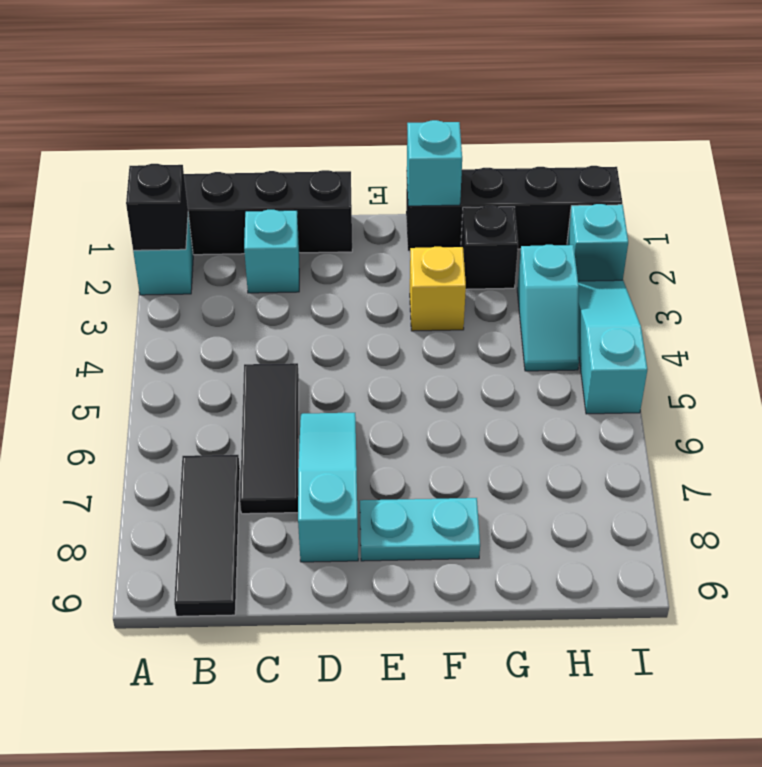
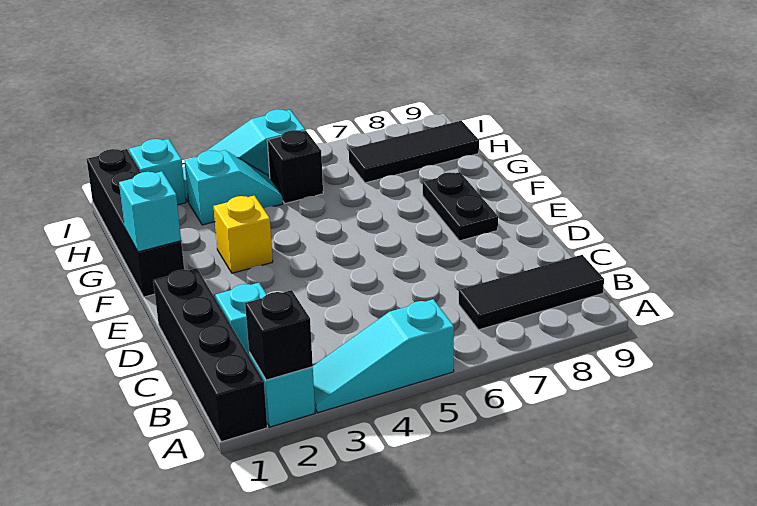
black tile C5:C7 level 1 -> black tile H7:H9 level 1
cyan slope D6:D8 level 1 top 8 -> cyan slope A3:A5 level 1 top 5
cyan plate E8:F8 level 1 -> black plate E8:F8 level 1
black brick G2 level 1 -> black brick H5 level 1

